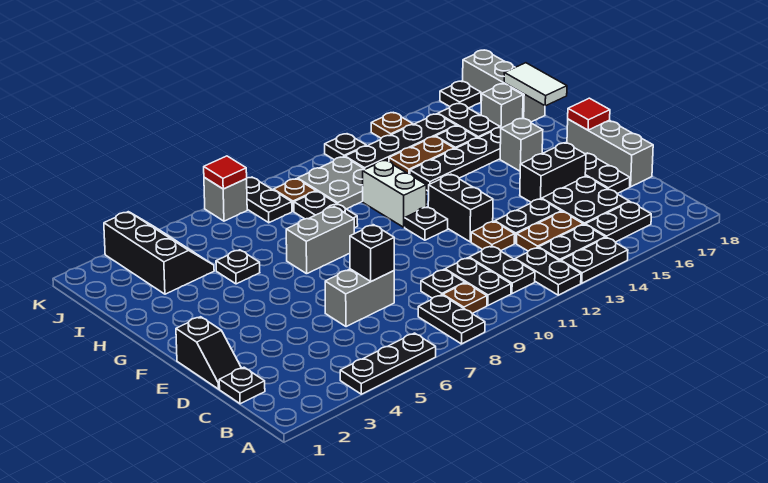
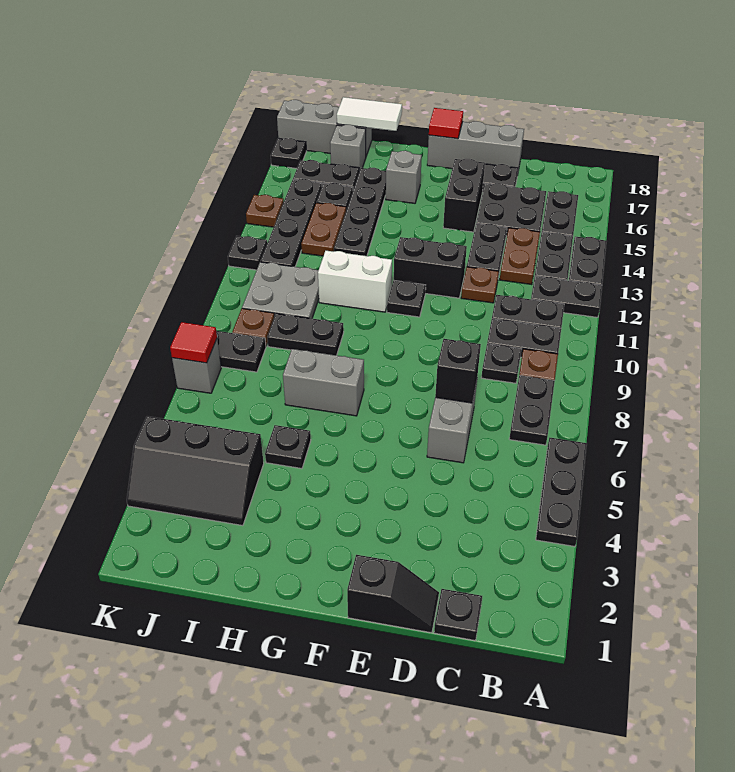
black plate A8:B8 level 1 -> black plate B7:B8 level 1
grey brick G7:G8 level 1 -> grey brick G7:H7 level 1
black slope I3:K4 level 1 top 3 -> black slope I3:K4 level 1 top 4

